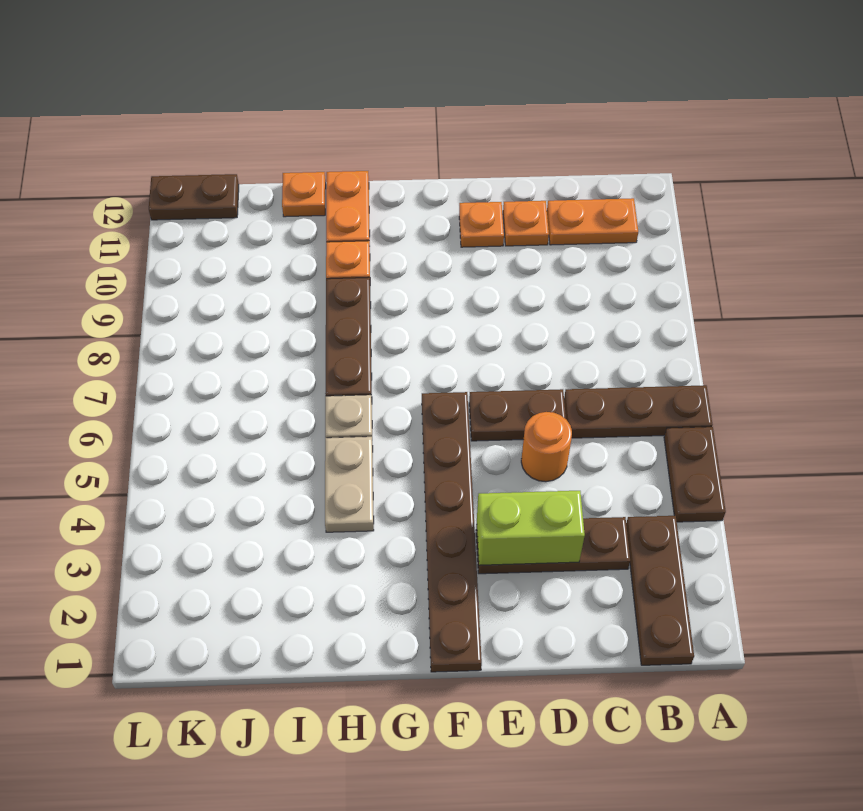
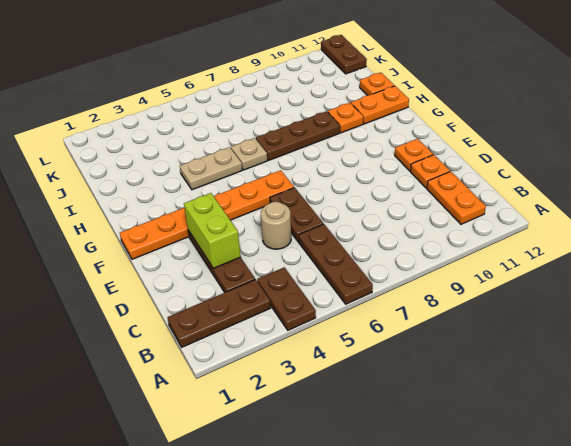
brown plate A4:A5 level 1 -> brown plate A4:B4 level 1
orange round brick D5 level 1 -> tan round brick D5 level 1
brown plate F1:F6 level 1 -> orange plate F1:F6 level 1

